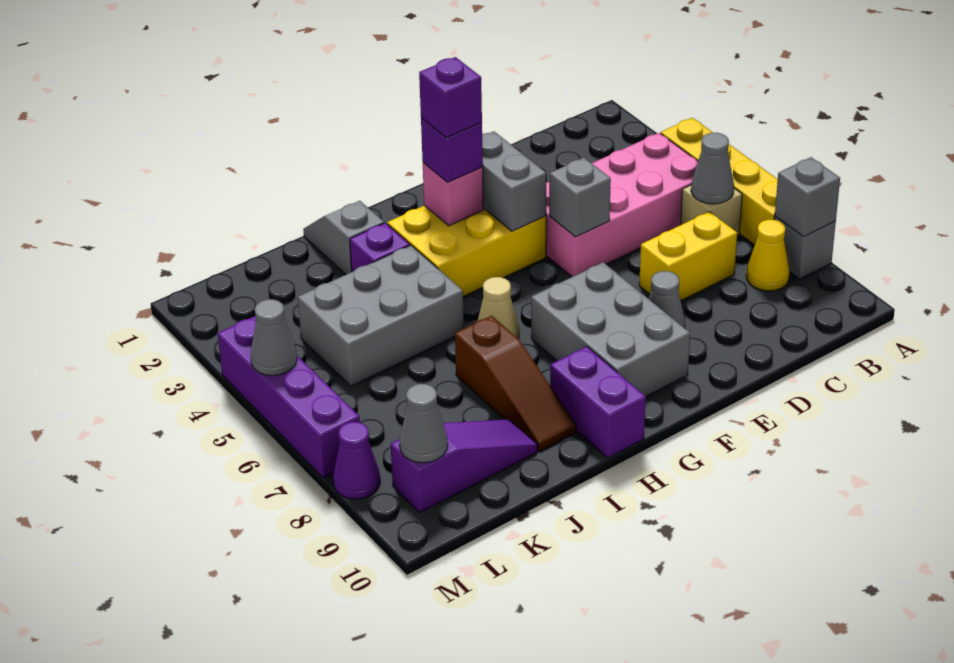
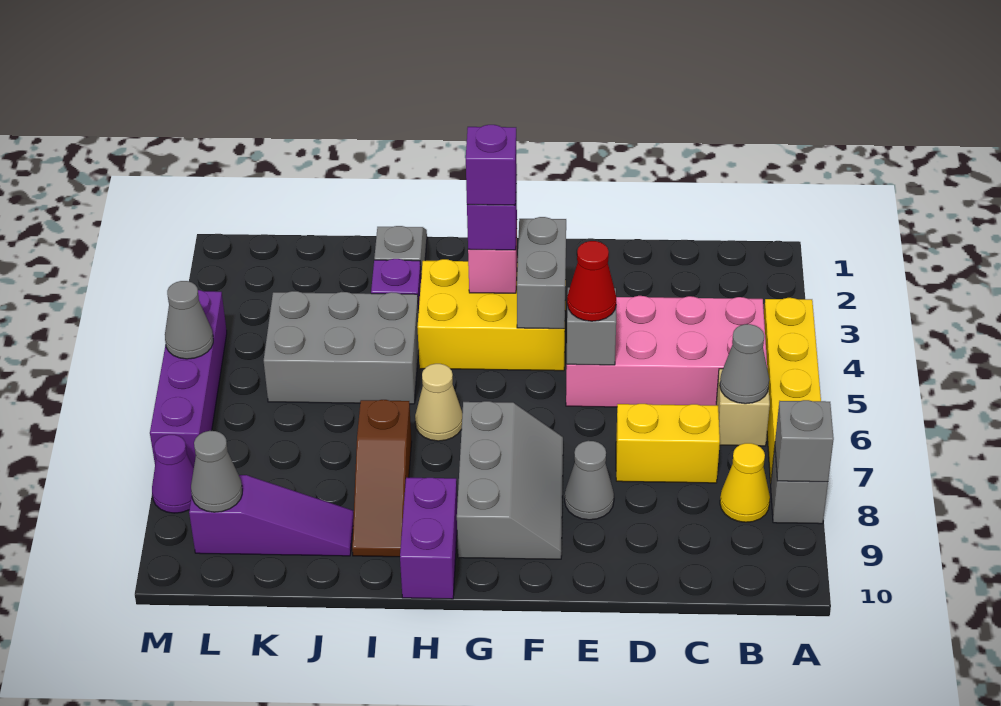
none -> red cone E5 level 3
grey brick F7:G9 level 1 -> grey slope F7:G9 level 1 top G

